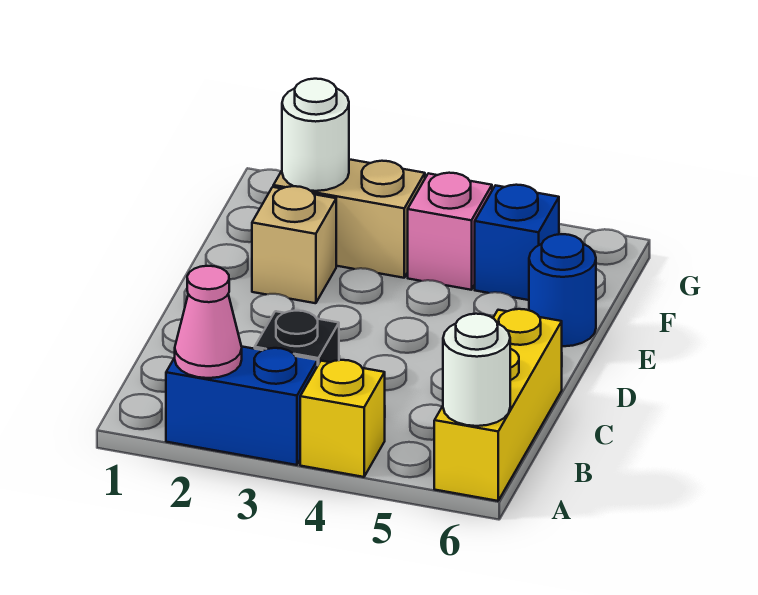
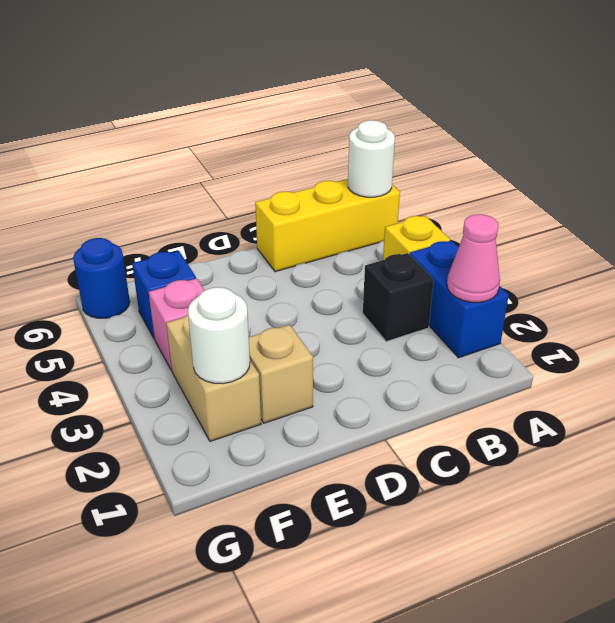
blue round brick E6 level 1 -> blue round brick G6 level 1

